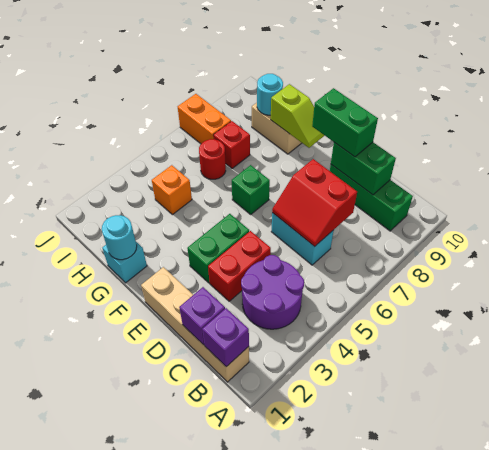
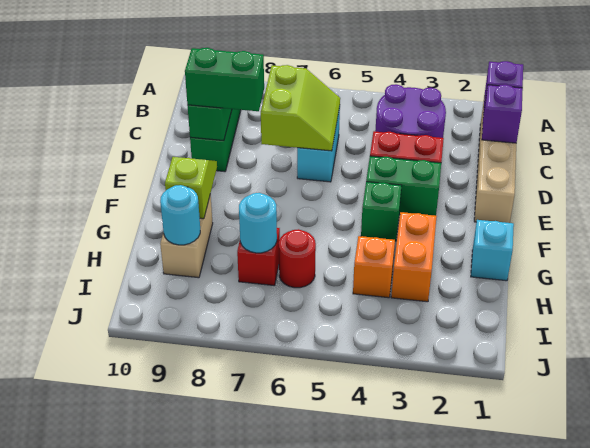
red slope C6:D7 level 2 top 7 -> lime slope C6:D7 level 2 top 7
green brick D9:E9 level 3 -> green brick D8:D9 level 3
green brick F6 level 1 -> green brick F4 level 1
cyan round brick G1 level 2 -> cyan round brick H7 level 2
orange brick I7:J7 level 1 -> orange brick G3:H3 level 1

